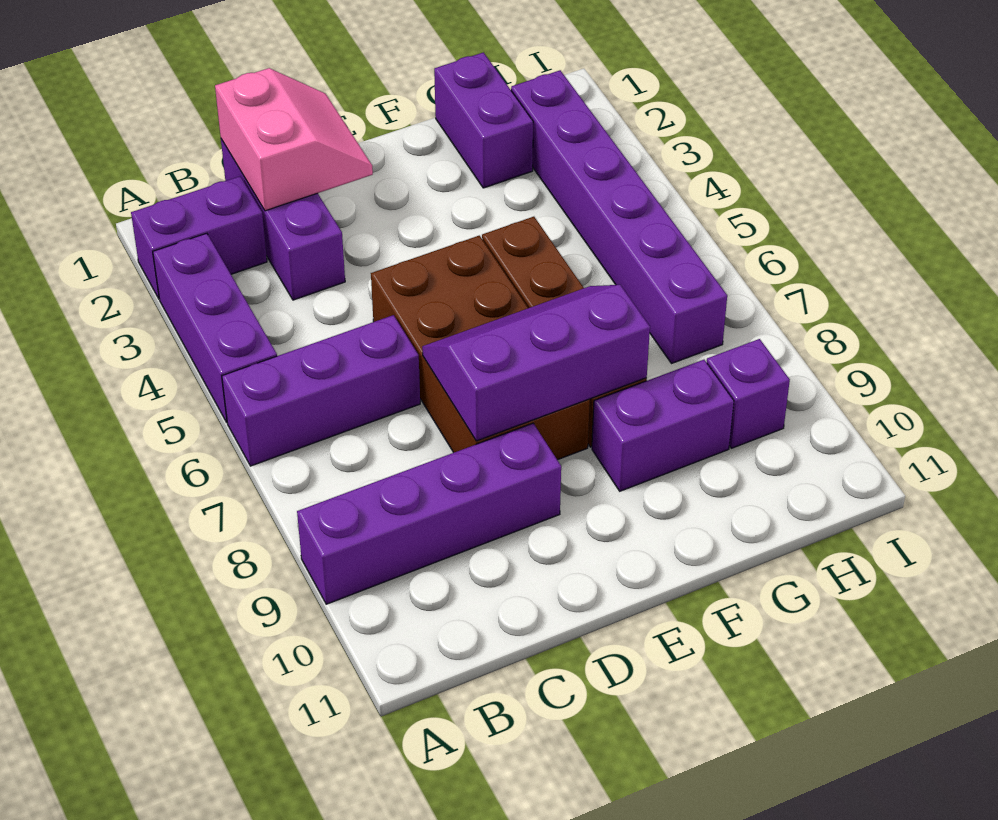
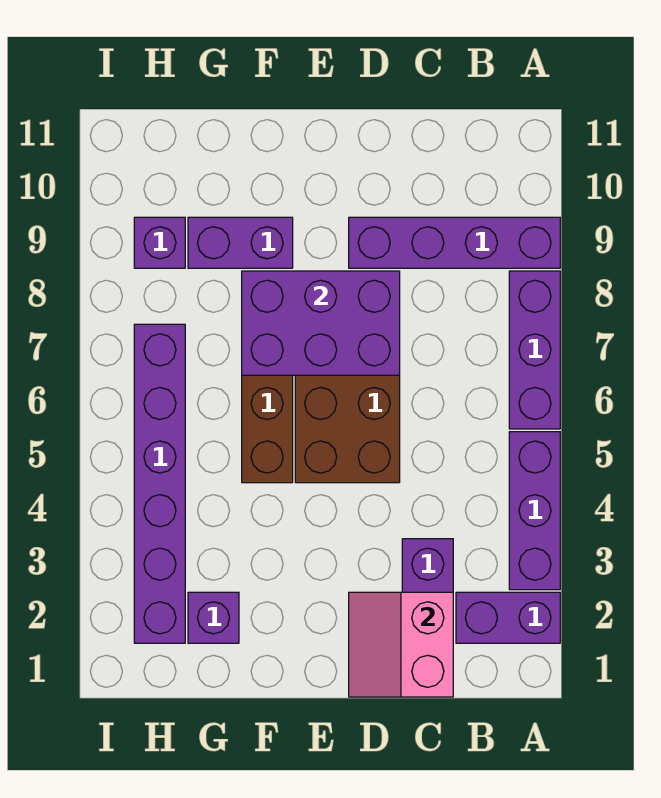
purple brick A6:C6 level 1 -> purple brick A6:A8 level 1
purple slope D7:F8 level 2 top 8 -> purple brick D7:F8 level 2
purple brick G1:G2 level 1 -> purple brick G2 level 1

